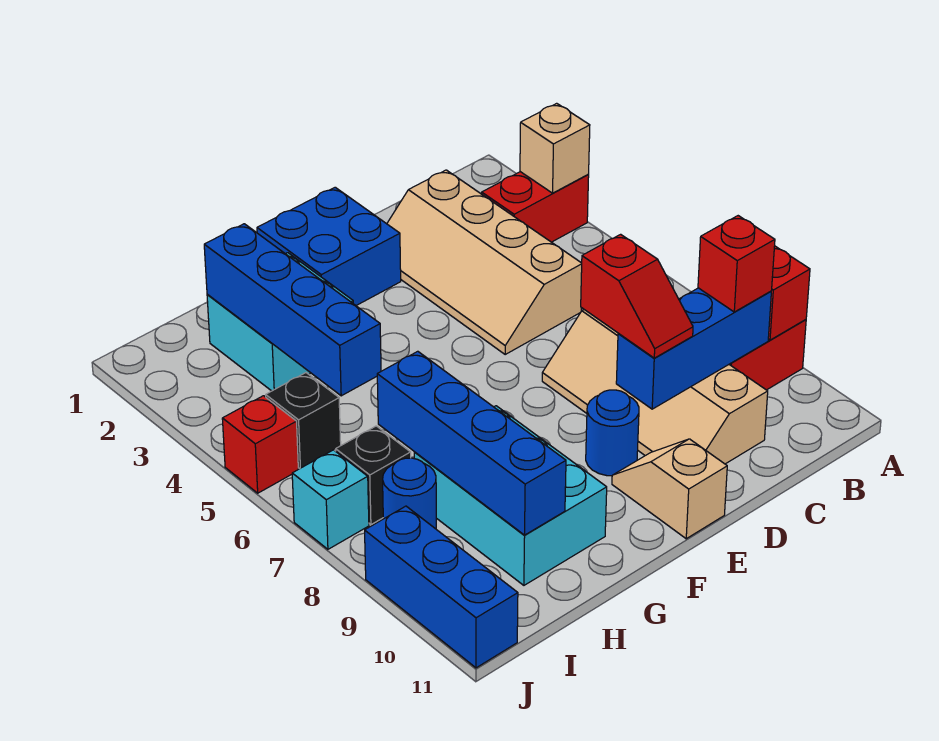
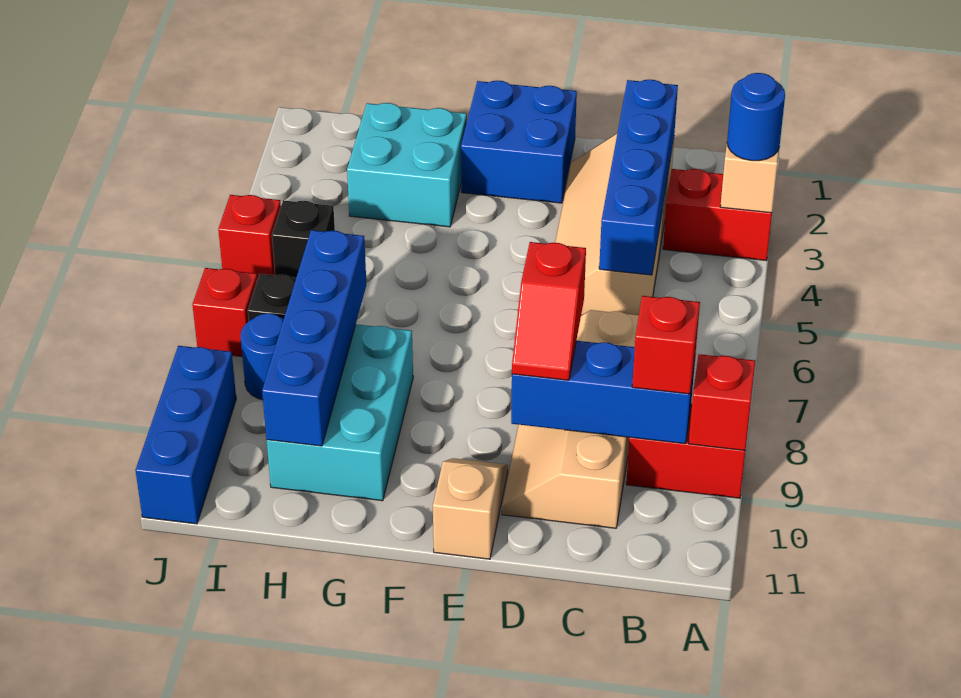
blue round brick E9 level 1 -> blue round brick A3 level 3
blue brick H2:H5 level 2 -> blue brick C2:C5 level 2
cyan brick J7 level 1 -> red brick J7 level 1

